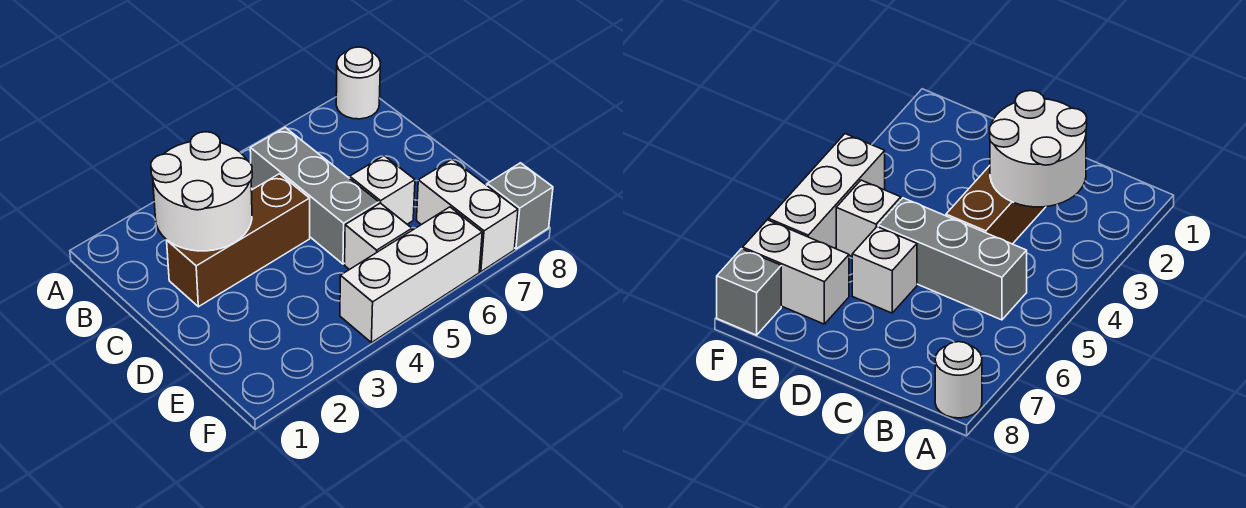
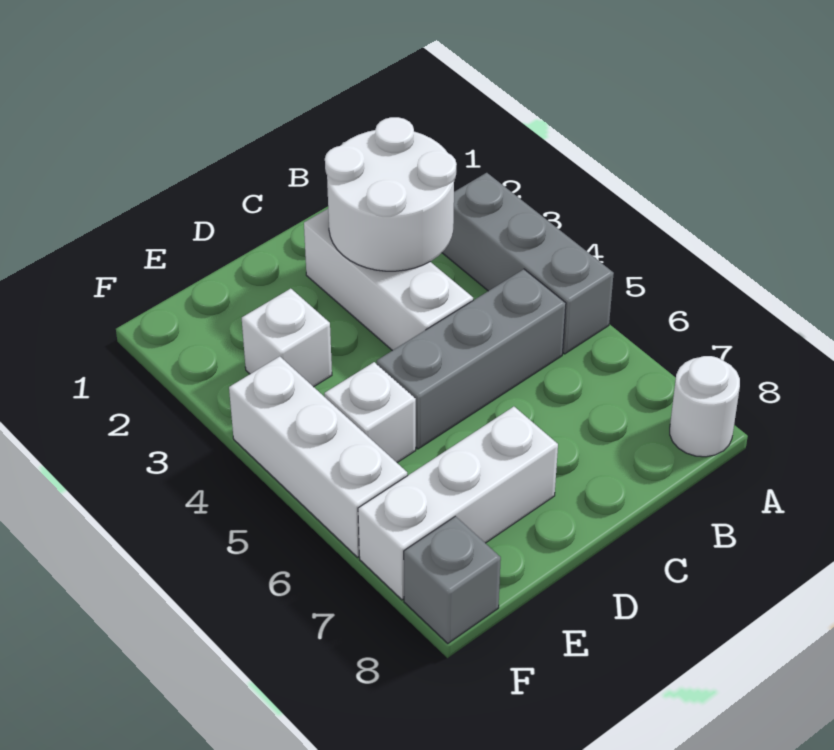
none -> grey brick A3:A5 level 1
brown brick C2:C4 level 1 -> white brick C2:C4 level 1
white brick D6 level 1 -> white brick E3 level 1
white brick E7:F7 level 1 -> white brick D7:F7 level 1

